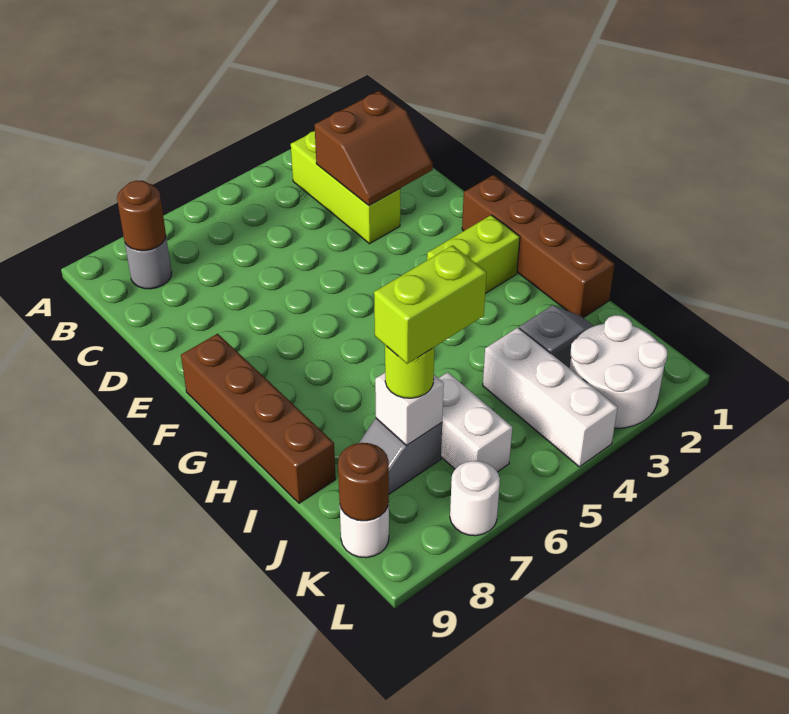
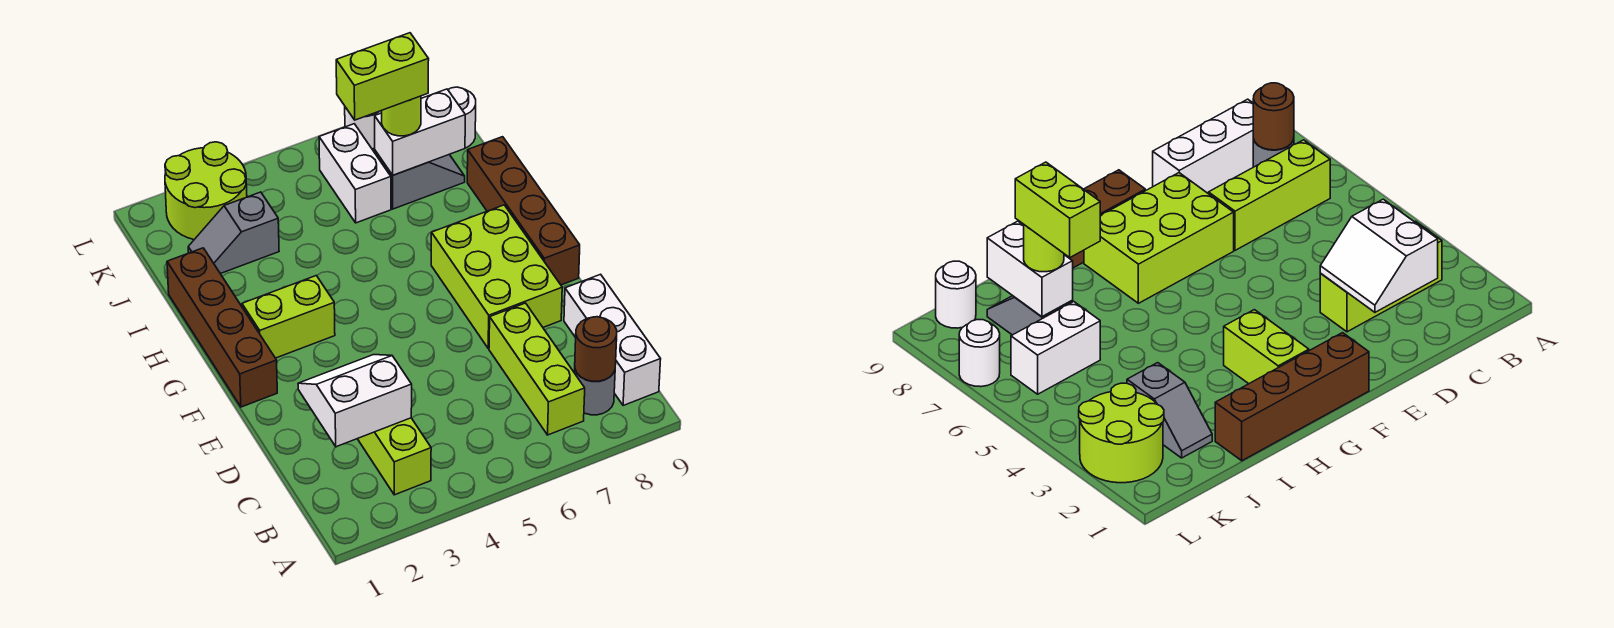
none -> lime brick B7:D7 level 1
brown slope C2:D3 level 2 top C -> white slope C2:D3 level 2 top C
none -> lime brick E7:G8 level 1
white brick J4:L4 level 1 -> white brick B9:D9 level 1
white brick J7 level 2 -> white brick J7:J8 level 2
white round brick K2:L3 level 1 -> lime round brick K2:L3 level 1
brown round brick K9 level 2 -> none

